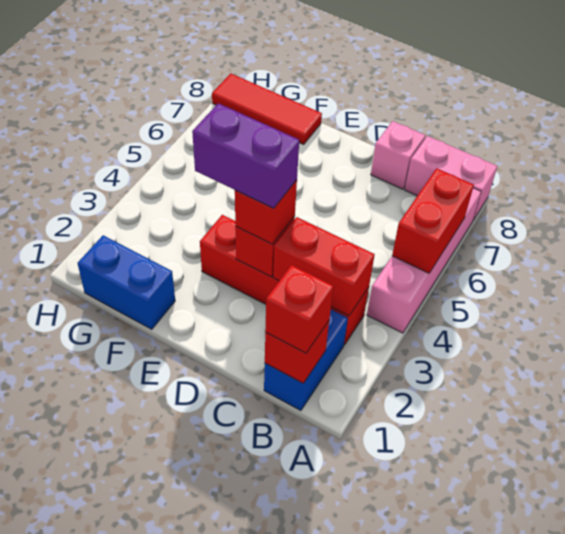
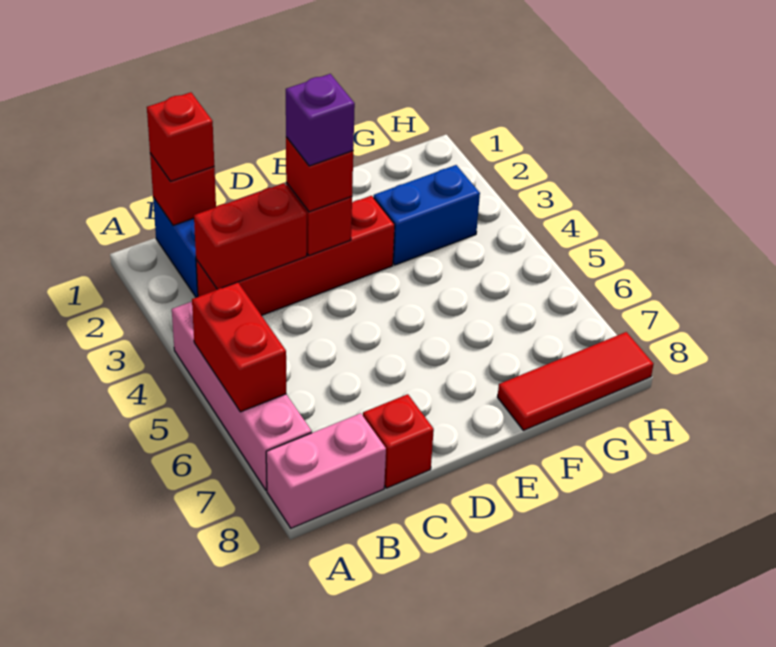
pink brick C8 level 1 -> red brick C8 level 1
purple brick D3:E3 level 4 -> purple brick D3 level 4
blue brick F1:G1 level 1 -> blue brick F3:G3 level 1

